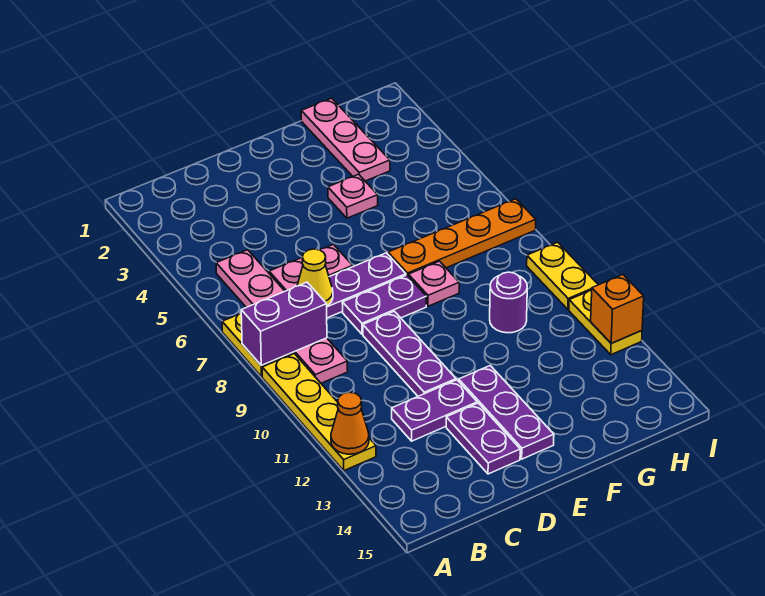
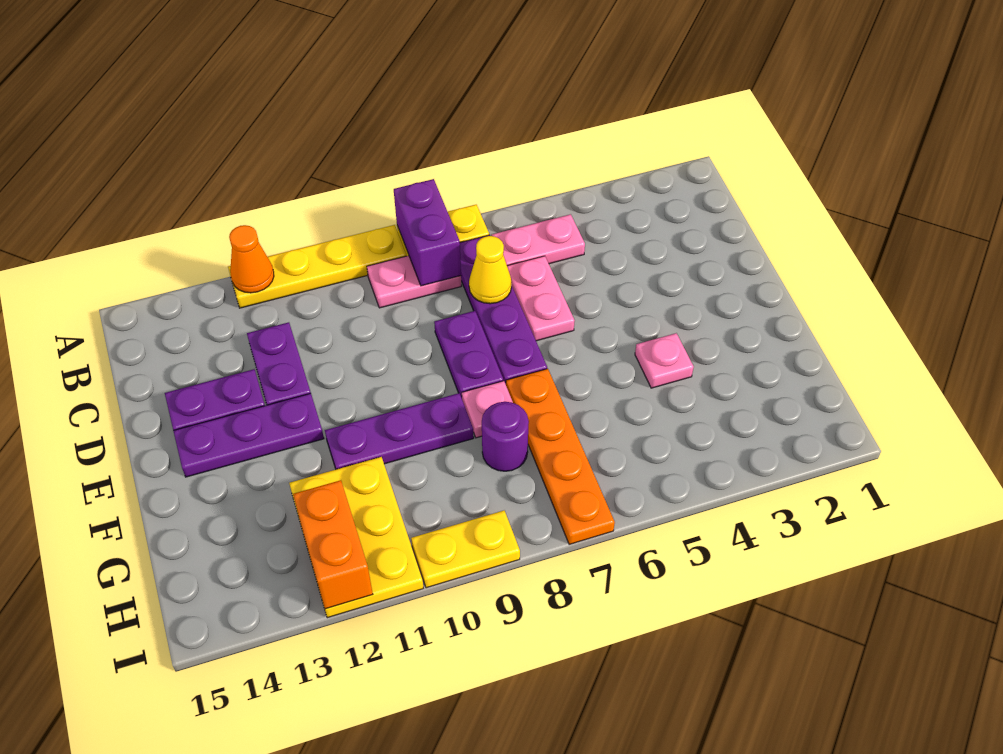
purple plate D9:D11 level 1 -> purple plate F9:F11 level 1
pink plate G1:G3 level 1 -> none
purple round brick G10 level 1 -> purple round brick G8 level 1
yellow plate I11:I12 level 1 -> yellow plate G11:I12 level 1
orange brick I12 level 2 -> orange brick H12:I12 level 2

